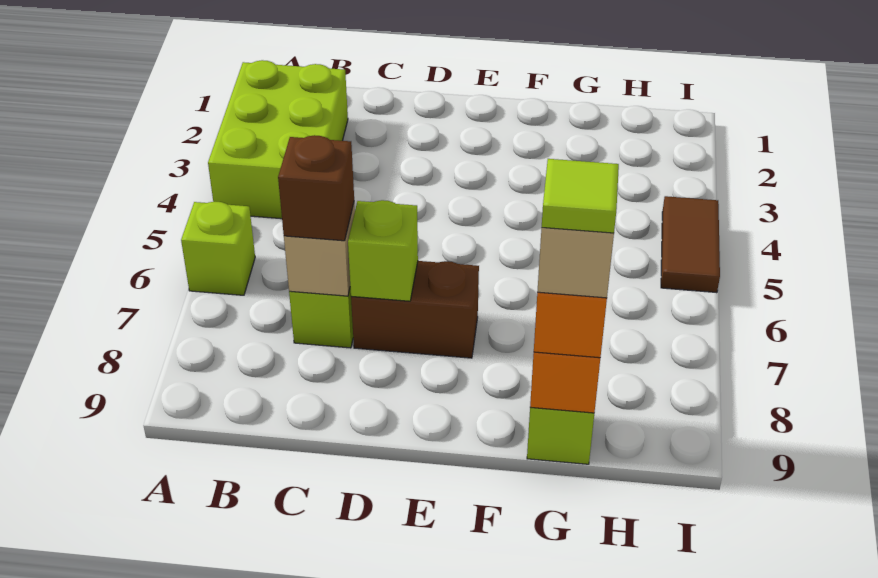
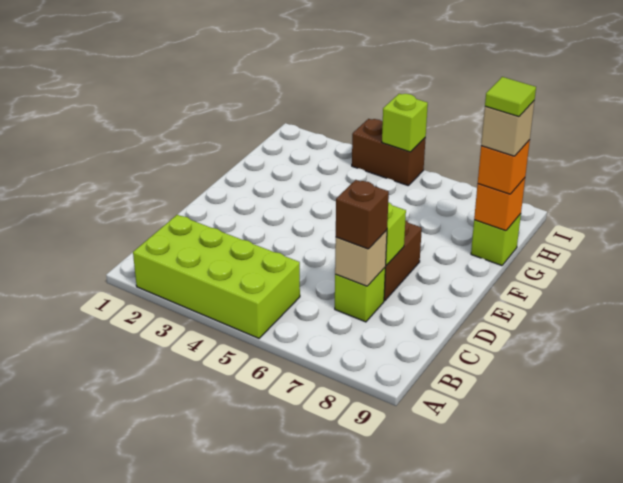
lime brick A2:B4 level 1 -> lime brick A2:B5 level 1
lime brick A6 level 1 -> lime brick I5 level 2
brown tile I4:I5 level 1 -> brown brick I4:I5 level 1

